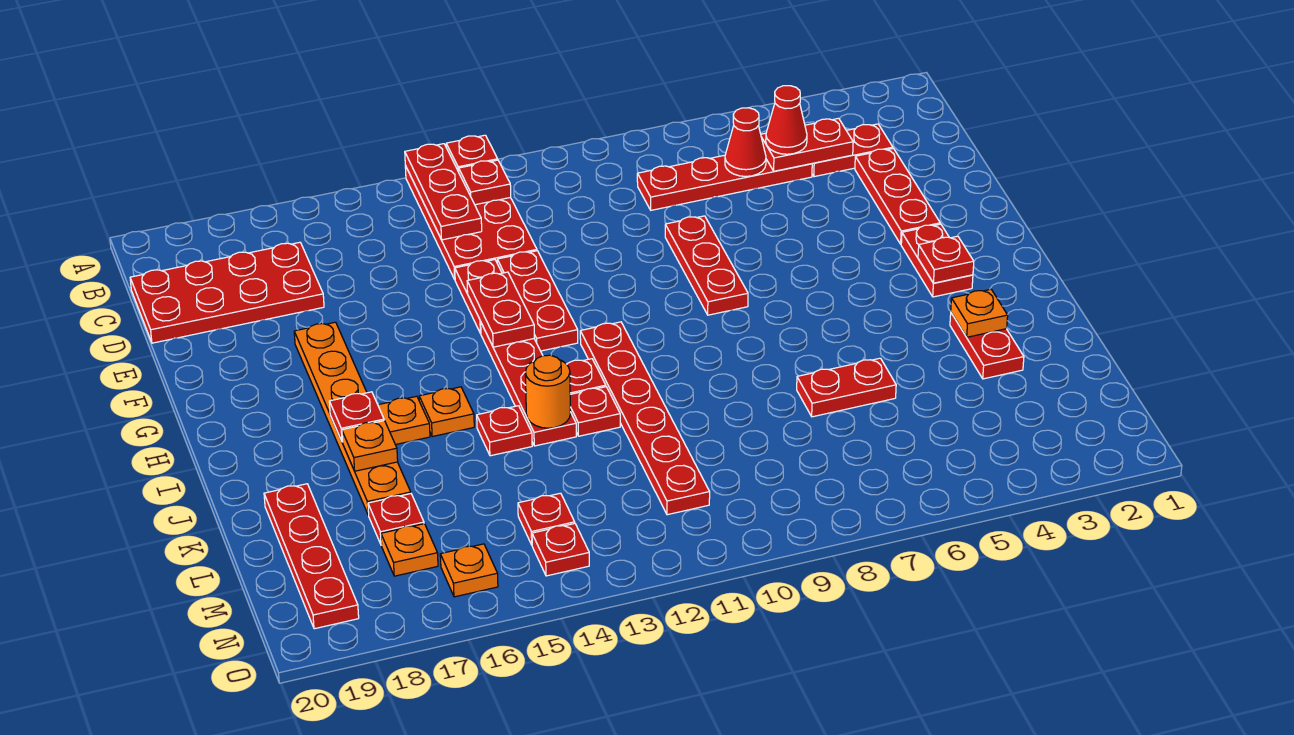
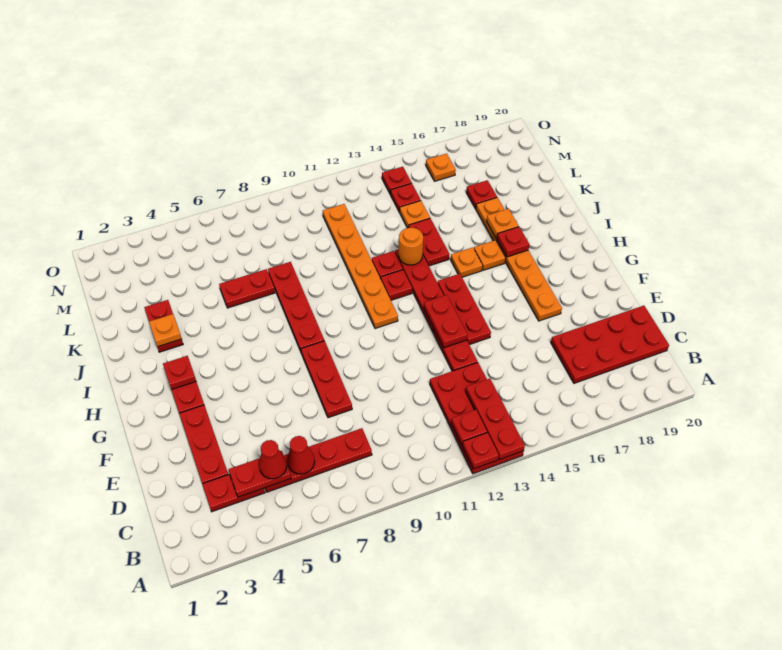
red plate E12:G12 level 1 -> red plate F14:H14 level 1
red plate H11:M11 level 1 -> orange plate H11:M11 level 1
red plate J14 level 1 -> red plate J14:K14 level 1
red plate K19:N19 level 1 -> red plate H8:K8 level 1
orange plate M17 level 1 -> orange plate L14 level 1

